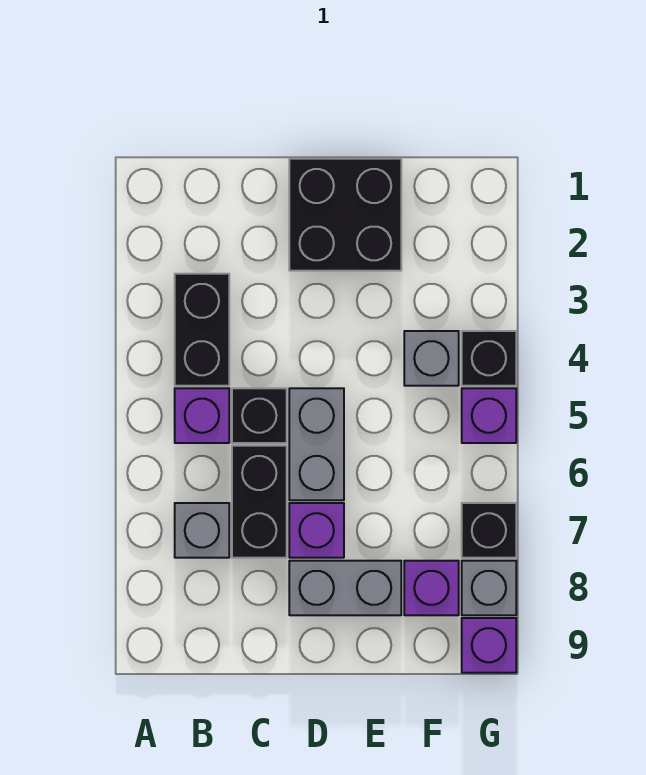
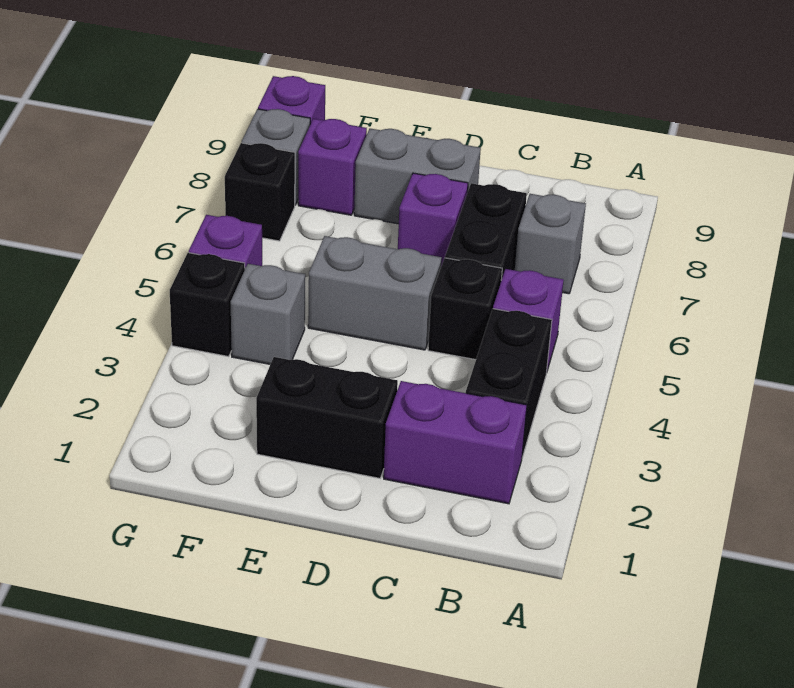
none -> purple brick B2:C2 level 1
black brick D1:E2 level 1 -> black brick D2:E2 level 1
grey brick D5:D6 level 1 -> grey brick D5:E5 level 1

